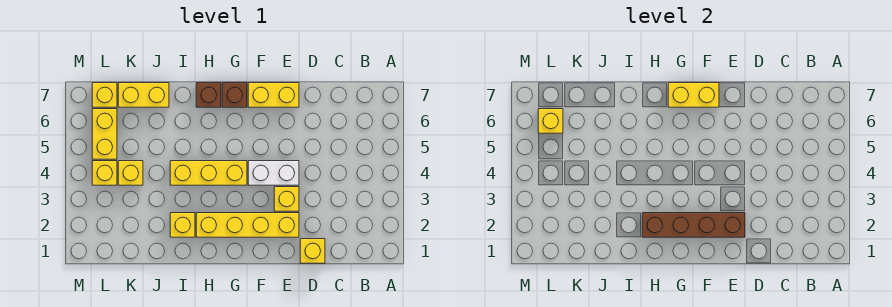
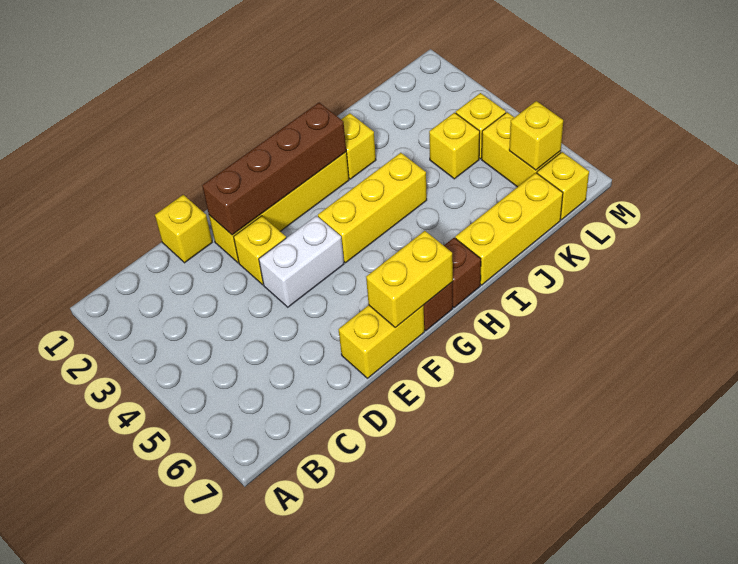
yellow brick J7:K7 level 1 -> yellow brick I7:K7 level 1

